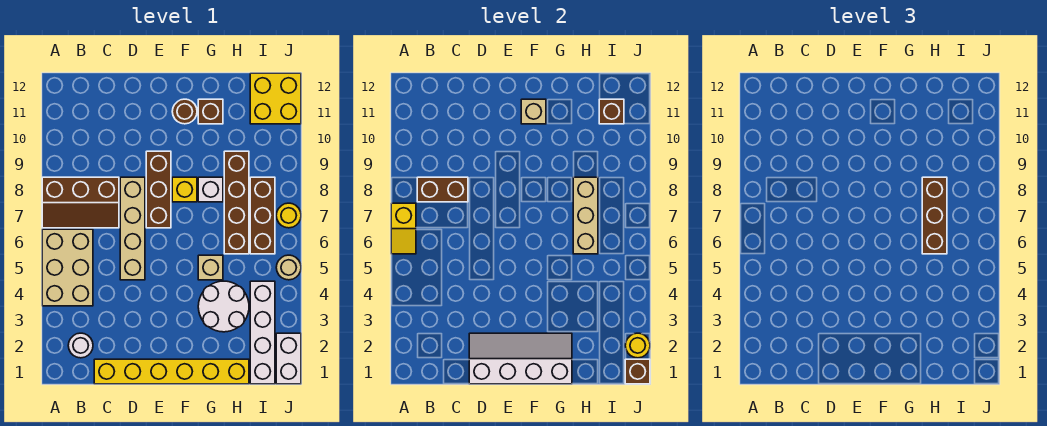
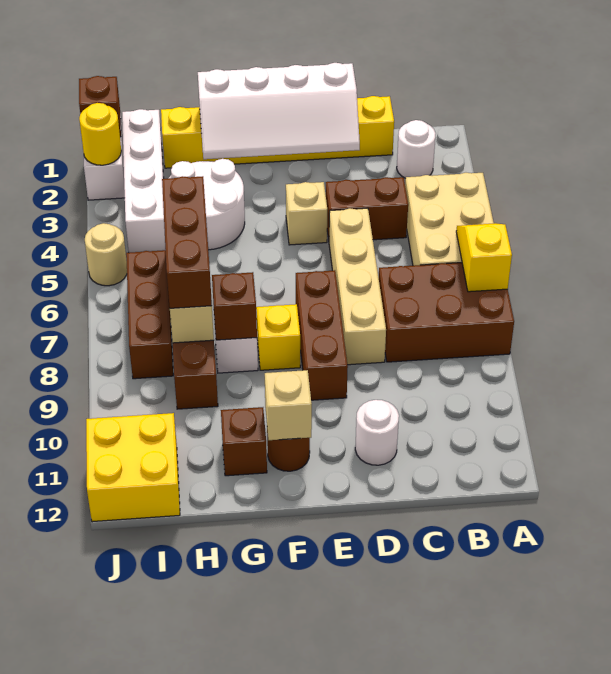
brown slope A7:C8 level 1 top 8 -> brown brick A7:C8 level 1
brown brick B8:C8 level 2 -> brown brick C4:D4 level 1
none -> white round brick D11 level 1
tan brick G5 level 1 -> tan brick E4 level 1
brown brick I11 level 2 -> brown brick G8 level 2
yellow round brick J7 level 1 -> none

